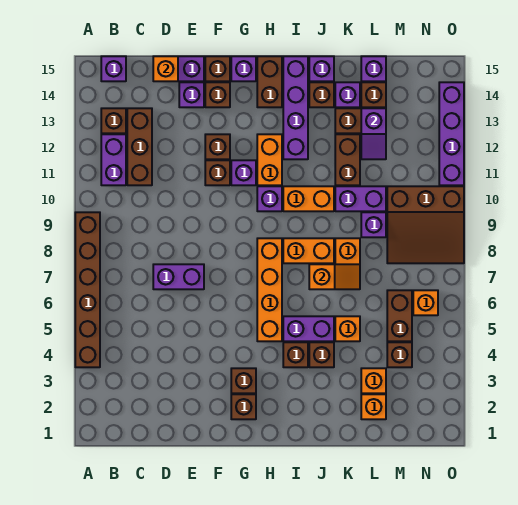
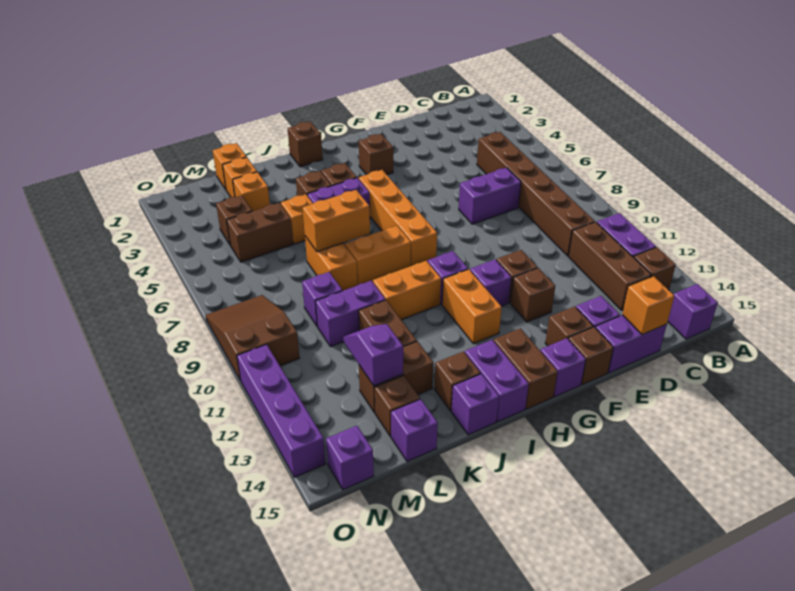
brown brick A4:A9 level 1 -> brown brick C5:C10 level 1
brown brick G2 level 1 -> brown brick I1 level 1
purple brick I12:I15 level 1 -> purple brick I14:I15 level 1
orange slope J7:K7 level 2 top J -> orange brick J7:K7 level 2
purple brick K14 level 1 -> purple brick N15 level 1
brown brick M5:M6 level 1 -> brown brick L5:M5 level 1
brown slope M8:O10 level 1 top 10 -> brown slope N8:O10 level 1 top 10
orange brick N6 level 1 -> orange brick L1 level 1

